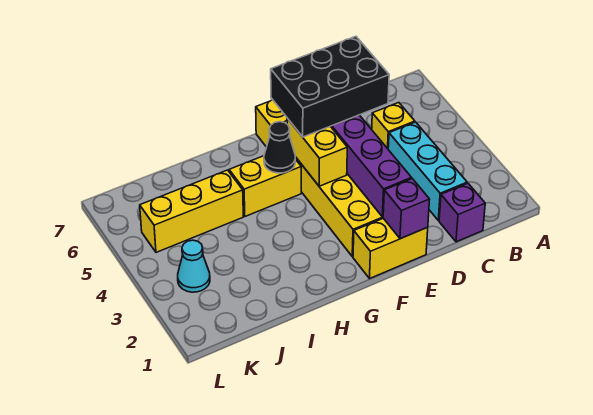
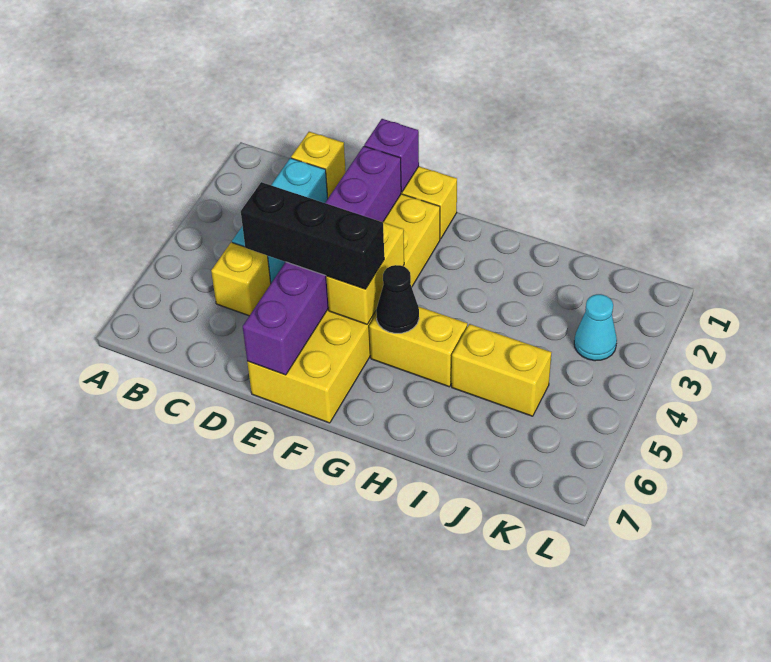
purple brick C1 level 1 -> yellow brick C1 level 1
black brick D5:F6 level 3 -> black brick D5:F5 level 3
yellow brick I5:K5 level 1 -> yellow brick I5:J5 level 1

